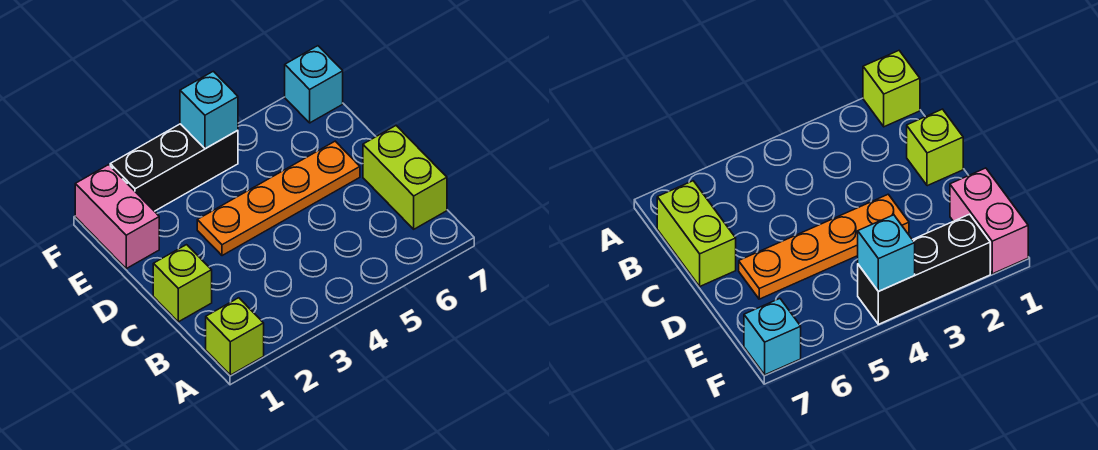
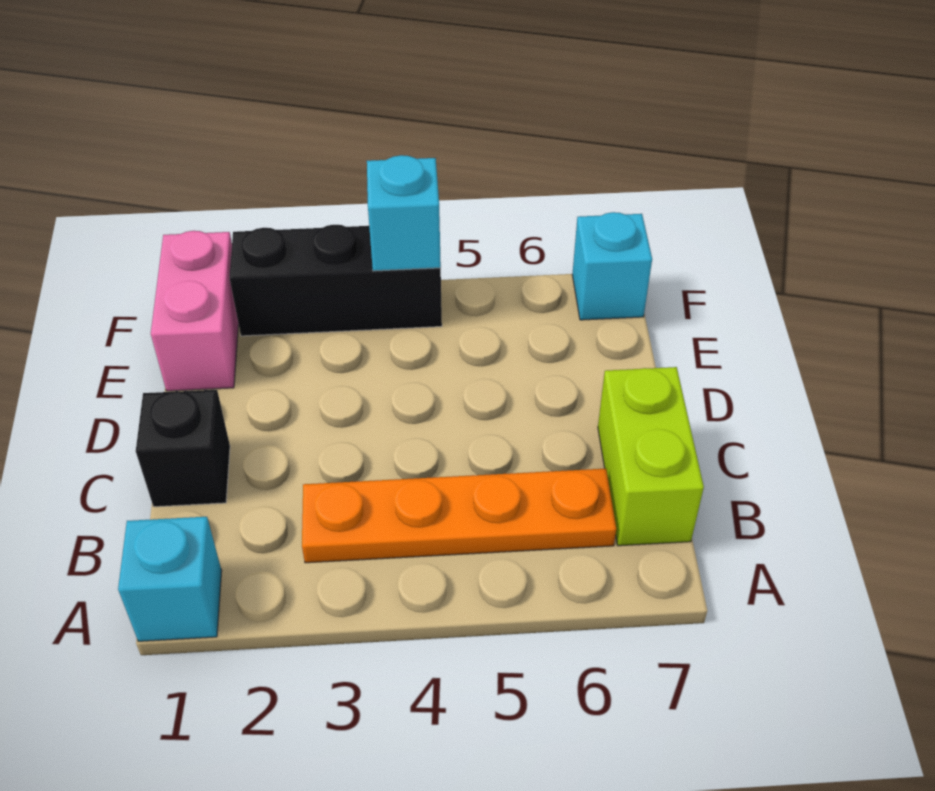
lime brick A1 level 1 -> cyan brick A1 level 1
lime brick C1 level 1 -> black brick C1 level 1
orange plate D3:D6 level 1 -> orange plate B3:B6 level 1

